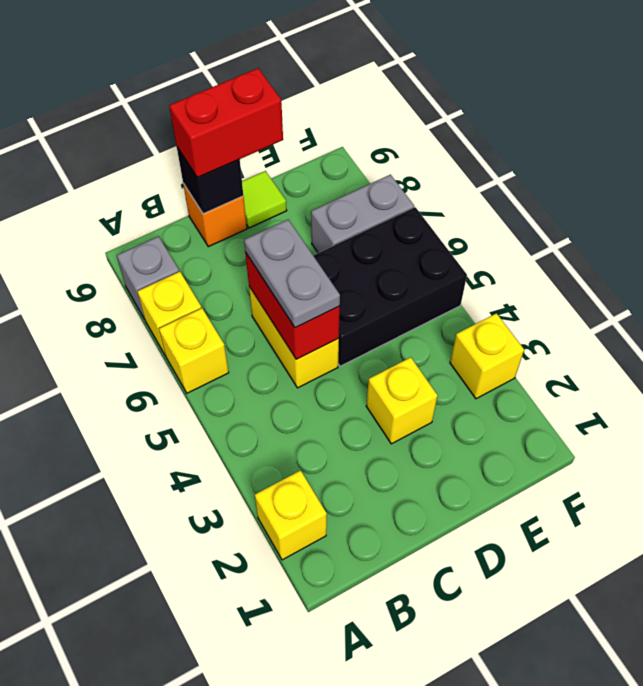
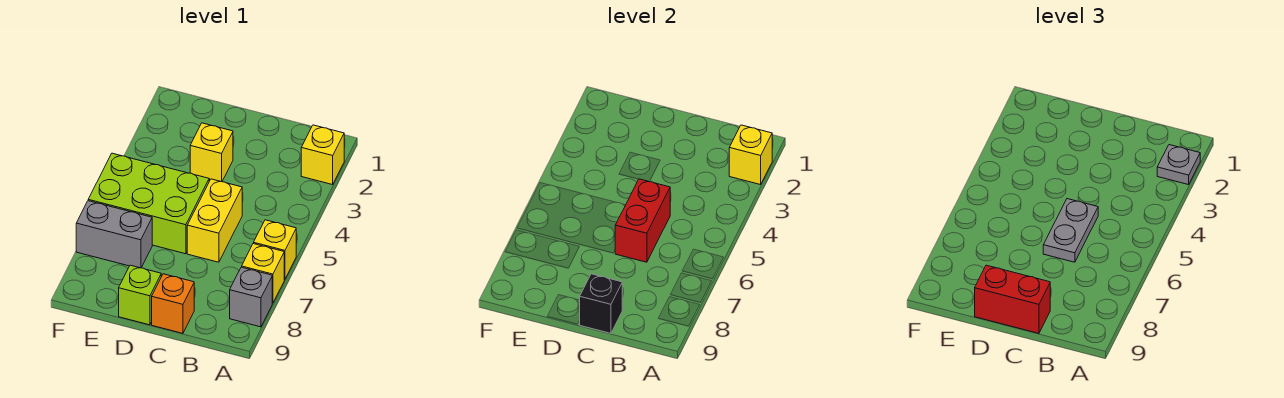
none -> grey plate A2 level 3
black brick D5:F6 level 1 -> lime brick D5:F6 level 1
lime tile D9 level 1 -> lime brick D9 level 1
yellow brick F3 level 1 -> yellow brick A2 level 2

